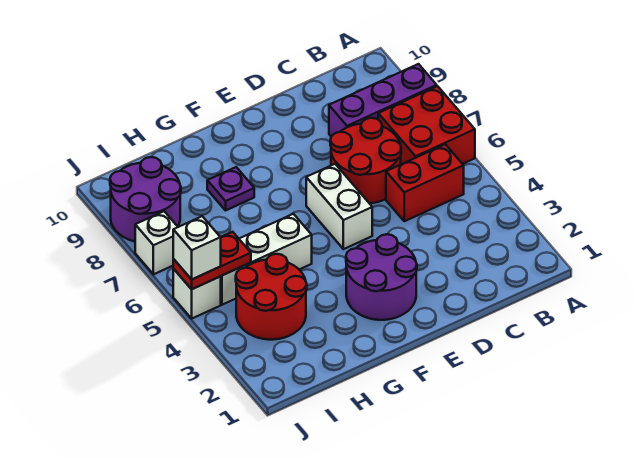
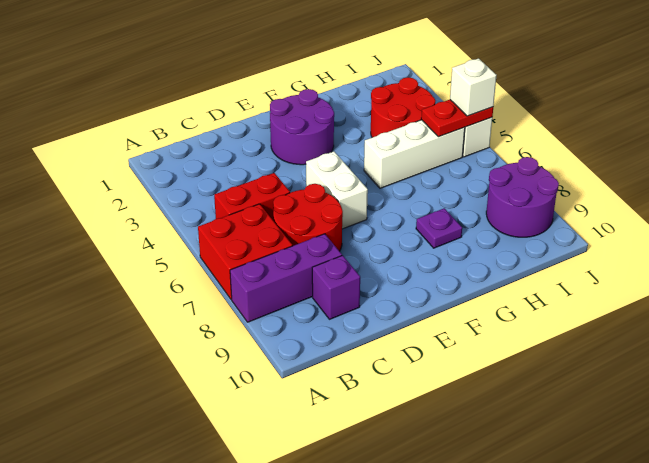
none -> purple brick C9 level 1
white brick J7 level 1 -> none

